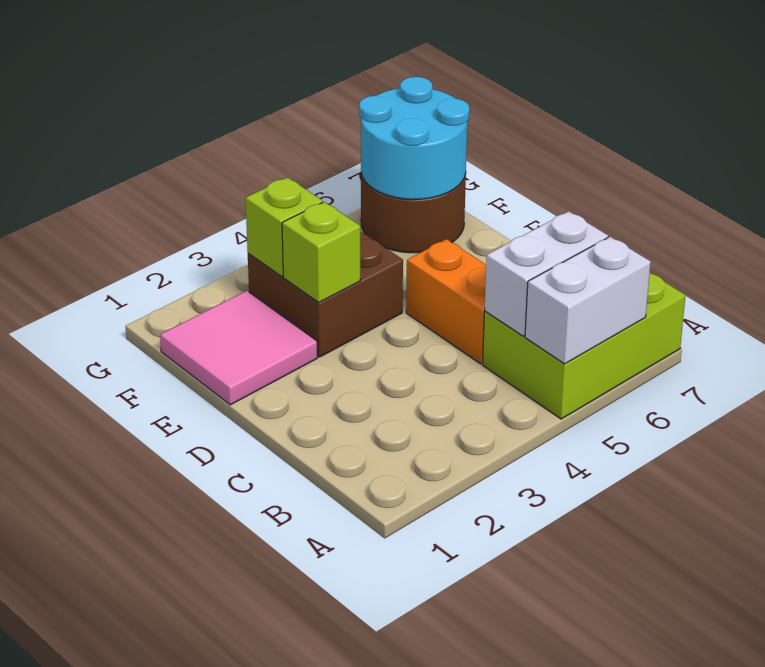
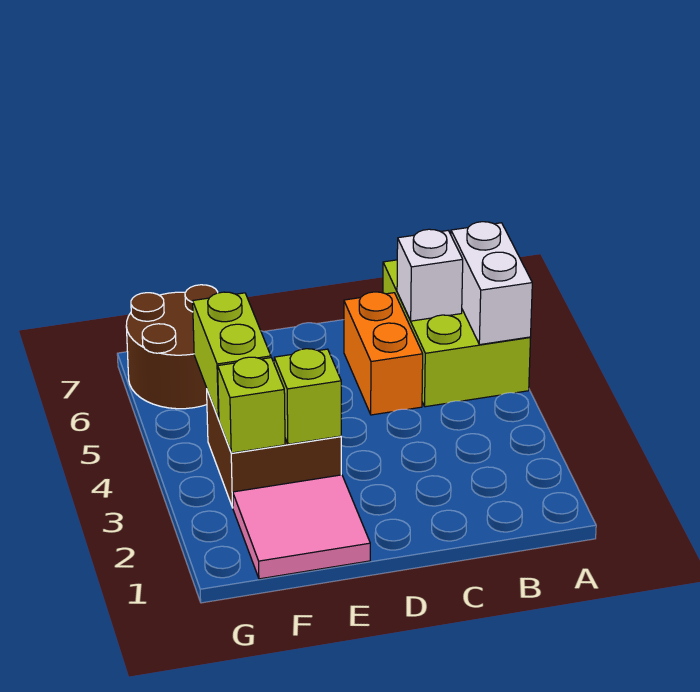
white brick B5:B6 level 2 -> white brick B6 level 2
orange brick C5:D5 level 1 -> orange brick C5:C6 level 1
none -> lime brick F4:F5 level 2
cyan round brick F6:G7 level 2 -> none

